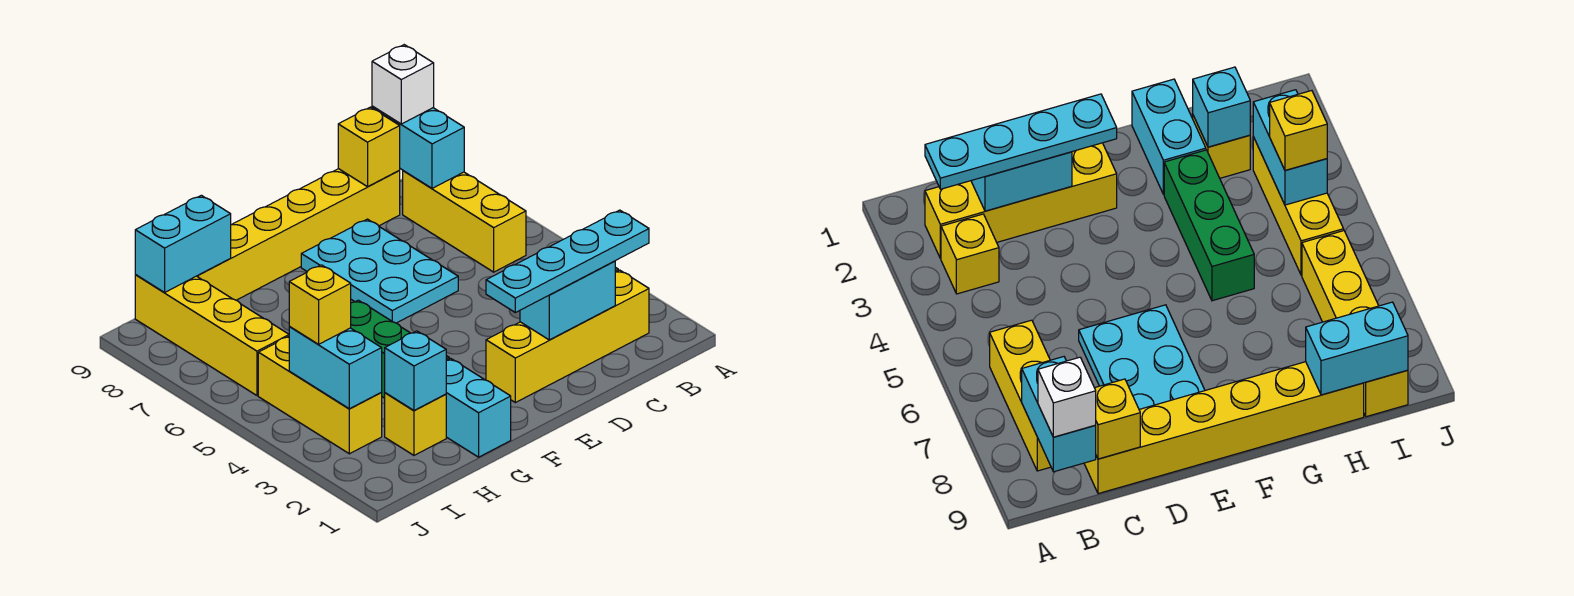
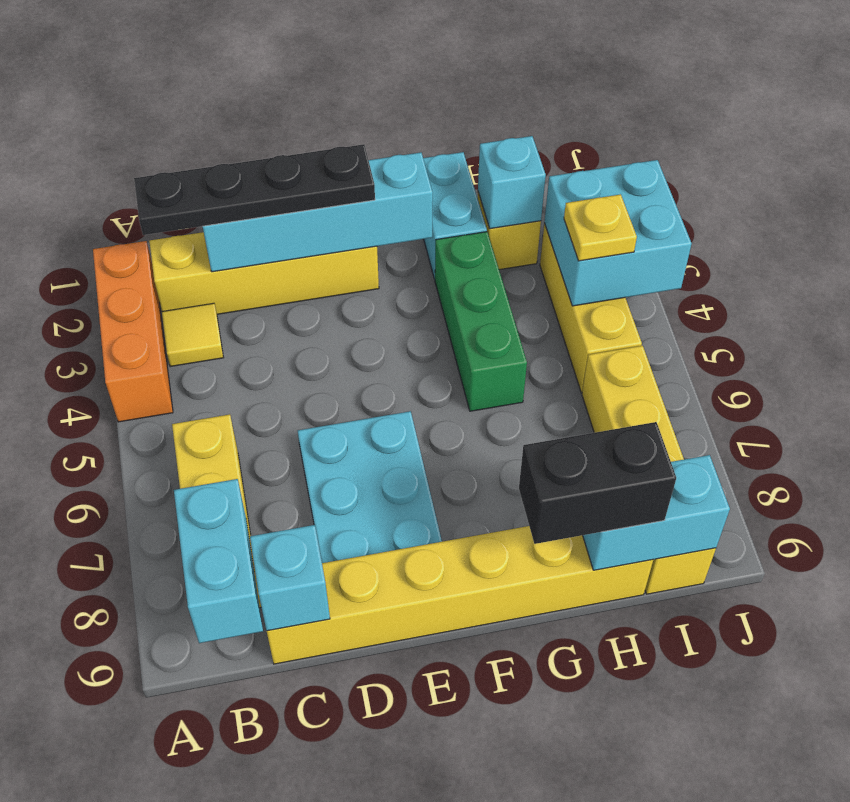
none -> orange brick A2:A4 level 1
cyan plate B2:E2 level 3 -> black plate B2:E2 level 3
yellow brick B3 level 1 -> yellow tile B3 level 1
white brick B9 level 3 -> none
cyan brick C2:D2 level 2 -> cyan brick C2:F2 level 2
yellow brick C9 level 2 -> cyan brick C9 level 2
none -> black brick G9:H9 level 3
cyan brick I3:I4 level 2 -> cyan brick I3:J4 level 2
yellow brick I4 level 3 -> yellow plate I4 level 3

